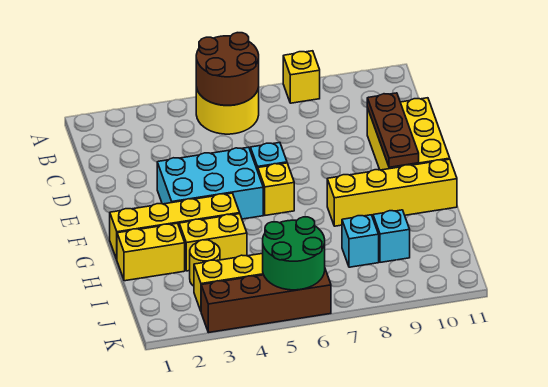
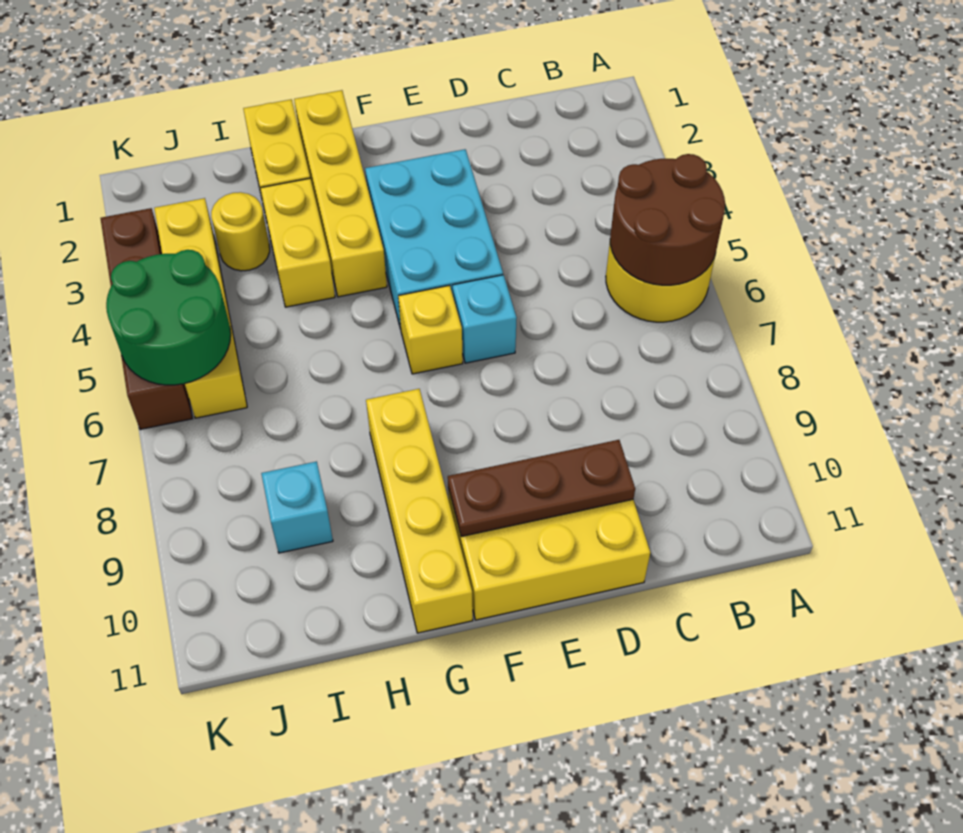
yellow brick A8 level 1 -> none
cyan brick I8 level 1 -> none

